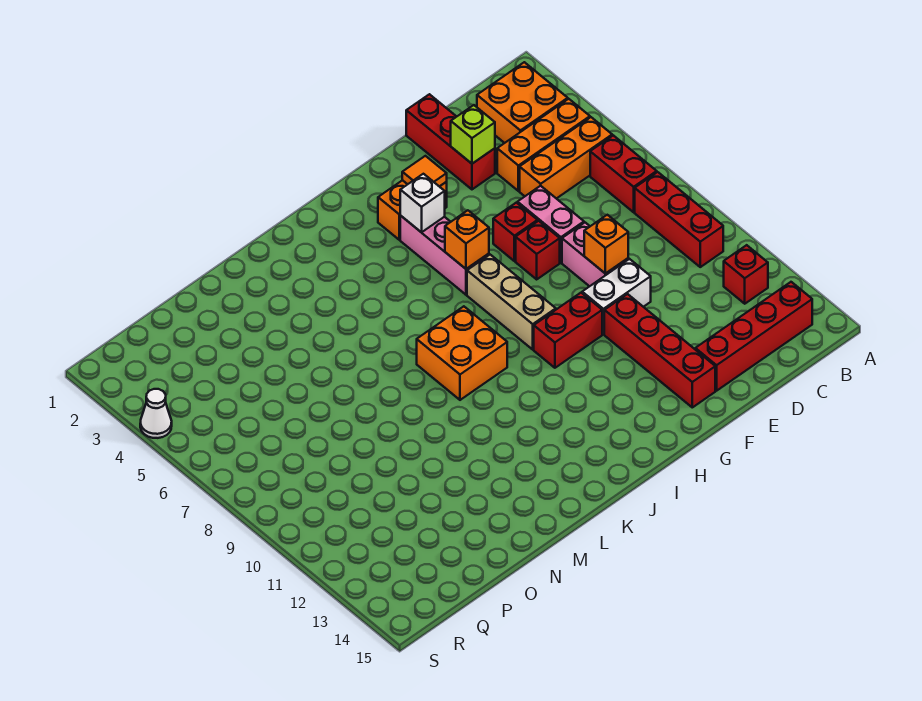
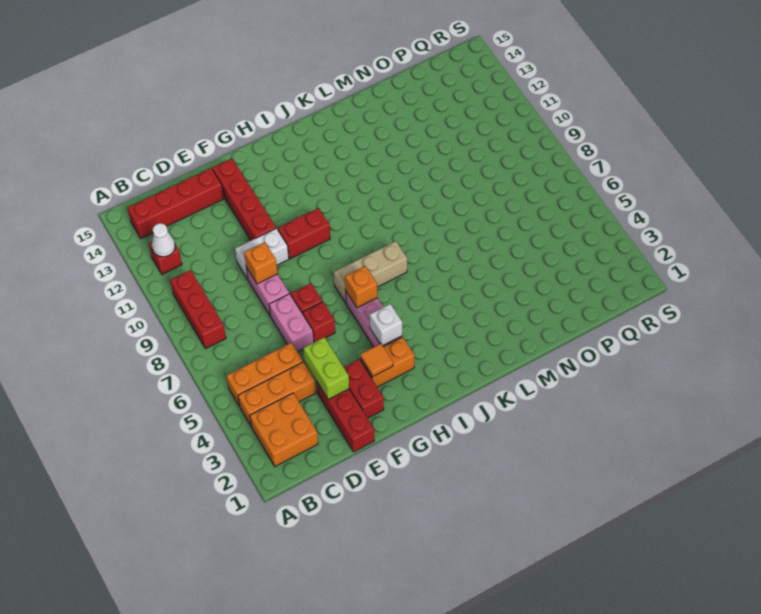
red brick B6:B7 level 1 -> red brick F2:F3 level 1
lime brick E3 level 2 -> lime brick E3:E4 level 2
tan brick H7:H9 level 1 -> tan brick H7:J7 level 1
orange brick J8:K9 level 1 -> none
white cone S4 level 1 -> white cone B12 level 2

